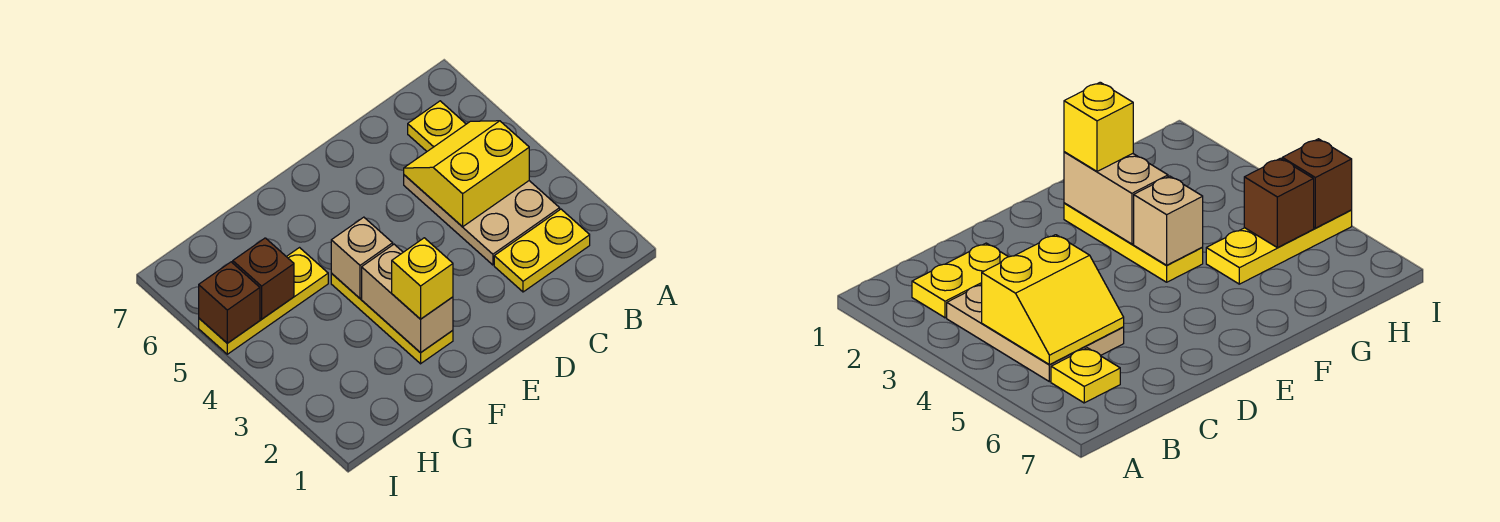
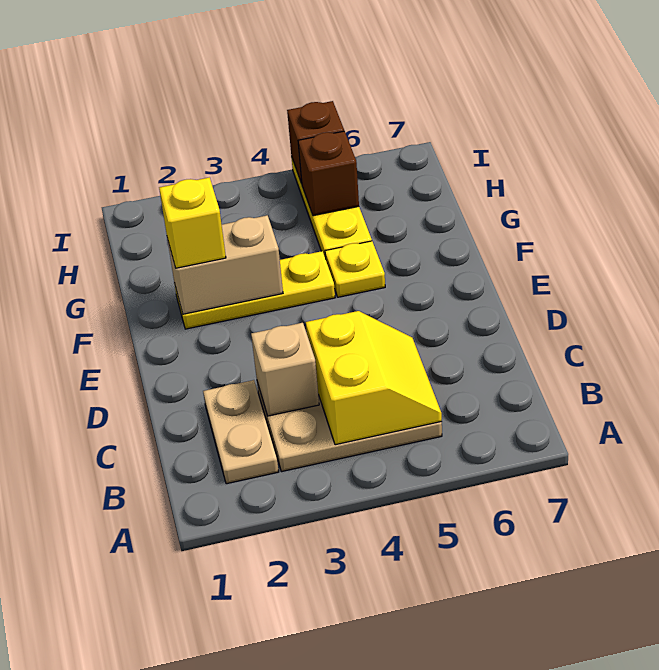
yellow plate B2:C2 level 1 -> tan plate B2:C2 level 1
yellow plate B6 level 1 -> yellow plate F5 level 1
tan brick F4 level 2 -> tan brick C3 level 2

